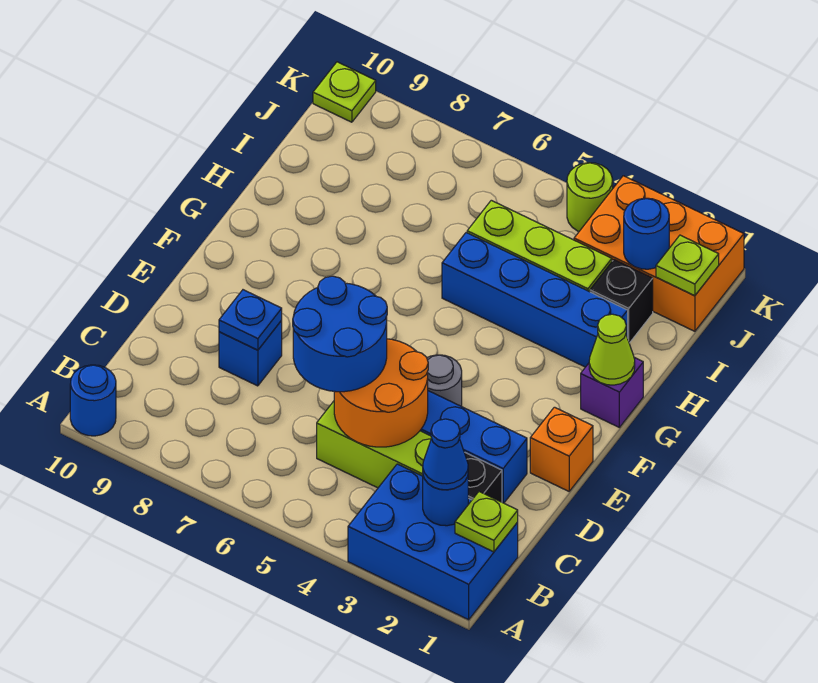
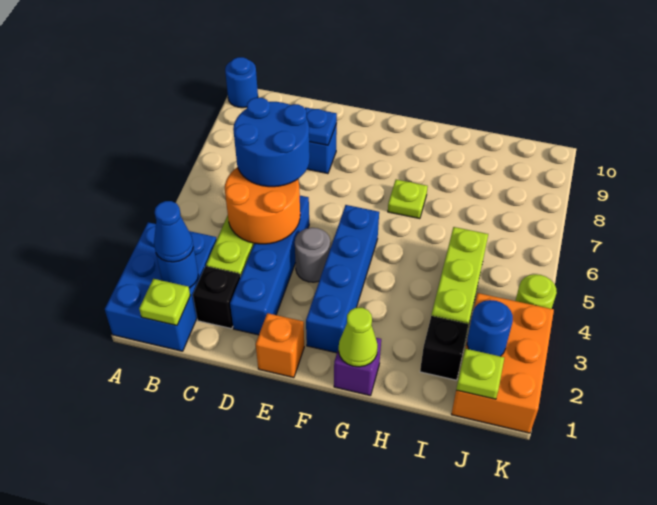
blue brick H2:H5 level 1 -> blue brick F2:F5 level 1
lime plate K10 level 1 -> lime plate G7 level 1

